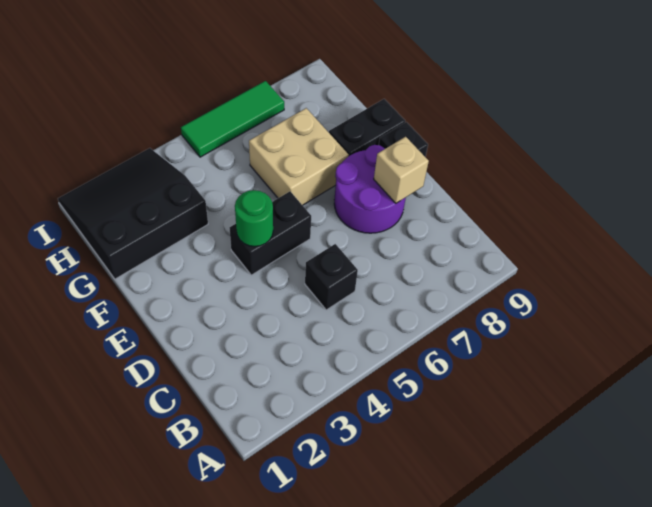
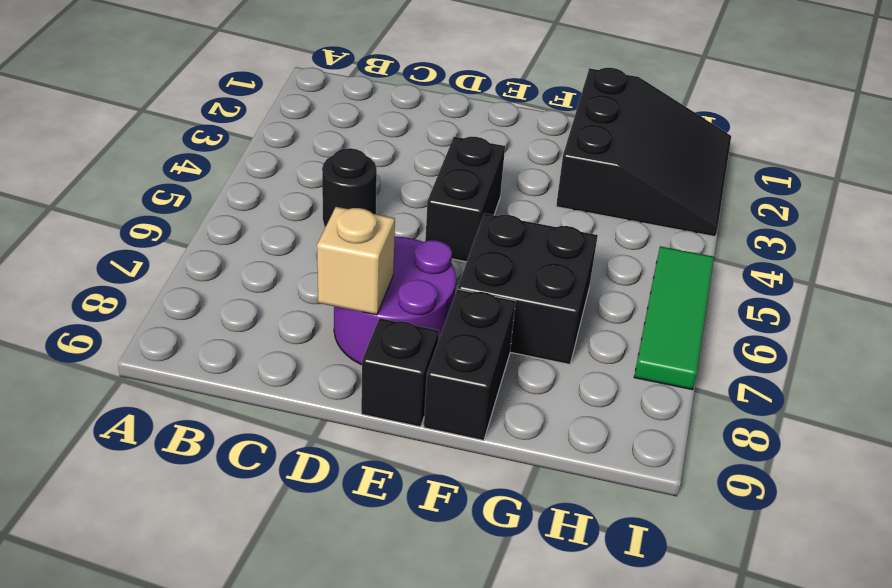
black brick C5 level 1 -> black round brick C5 level 1
green round brick E4 level 2 -> none
tan brick F6:G7 level 1 -> black brick F6:G7 level 1

